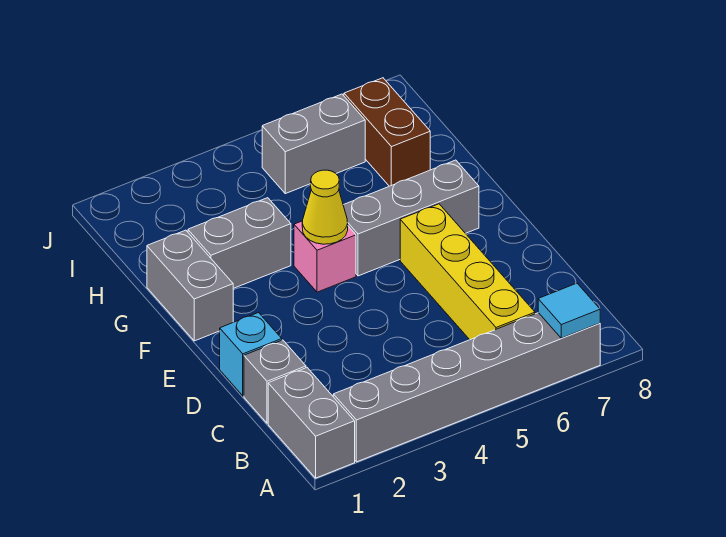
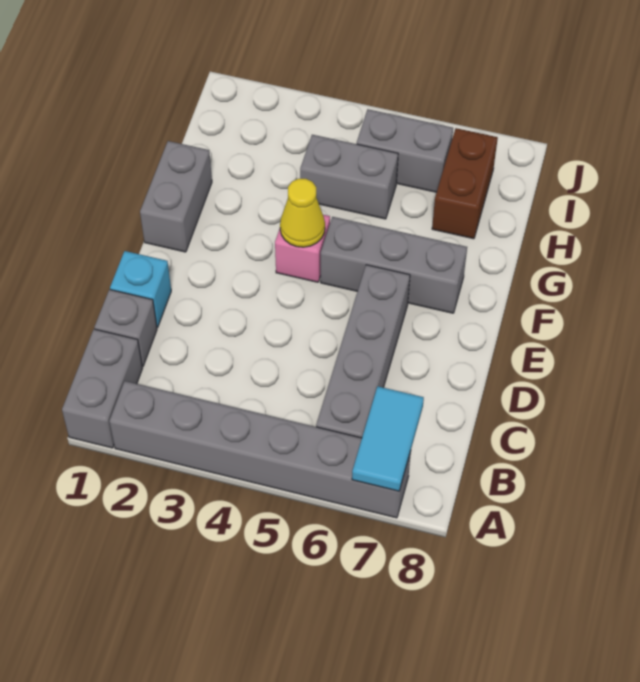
cyan tile A7 level 2 -> cyan tile A7:B7 level 2
yellow brick B6:E6 level 1 -> grey brick B6:E6 level 1
grey brick G2:G3 level 1 -> grey brick H4:H5 level 1

